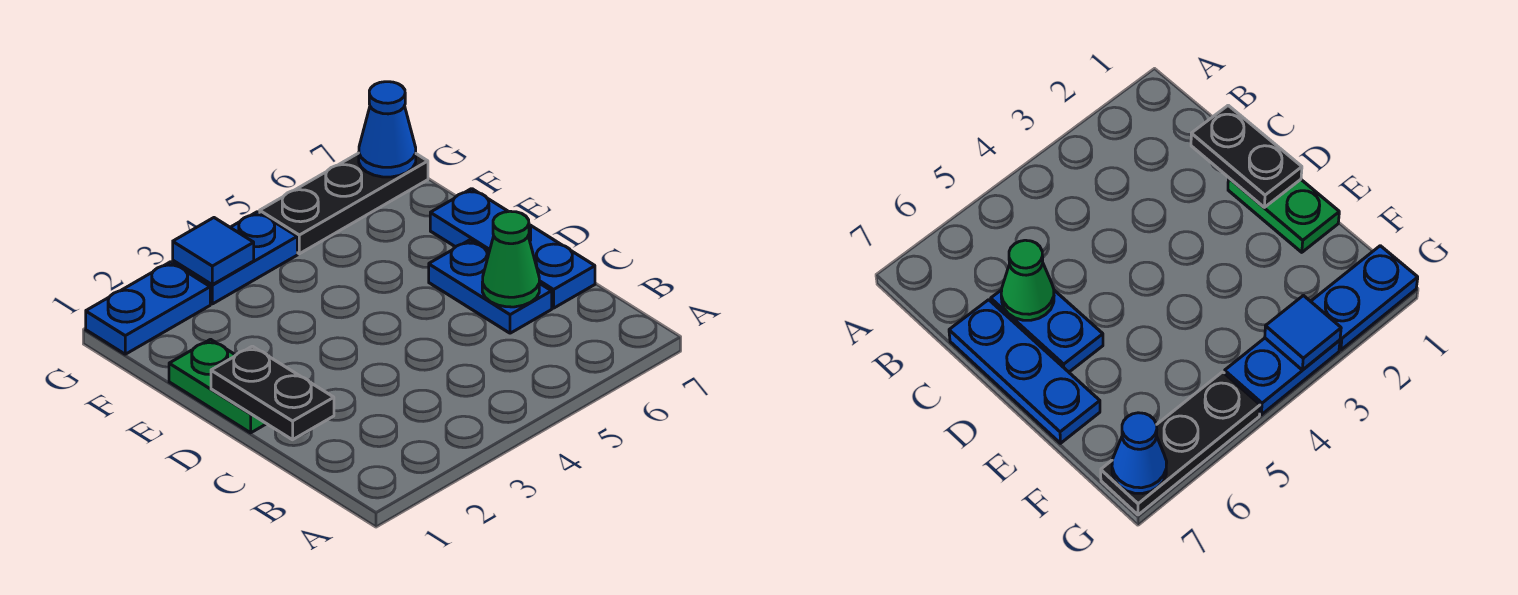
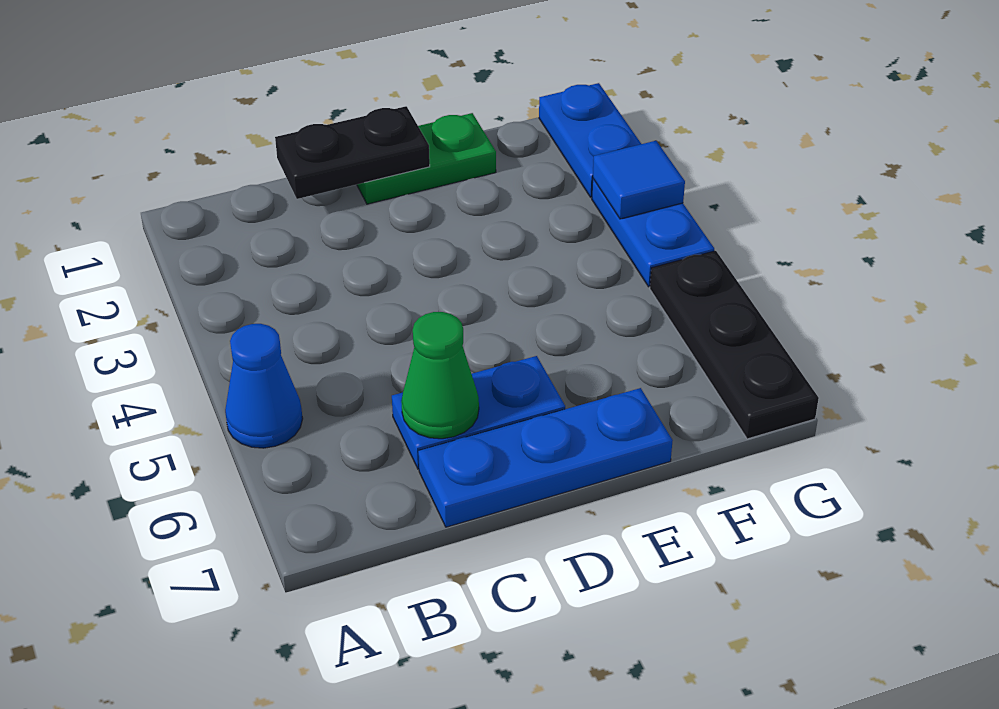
blue cone G7 level 2 -> blue cone A5 level 1

